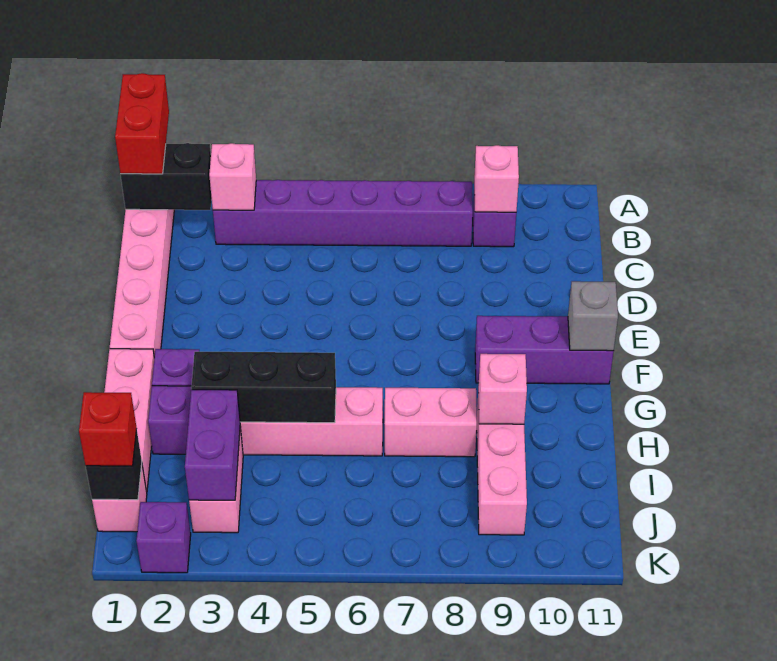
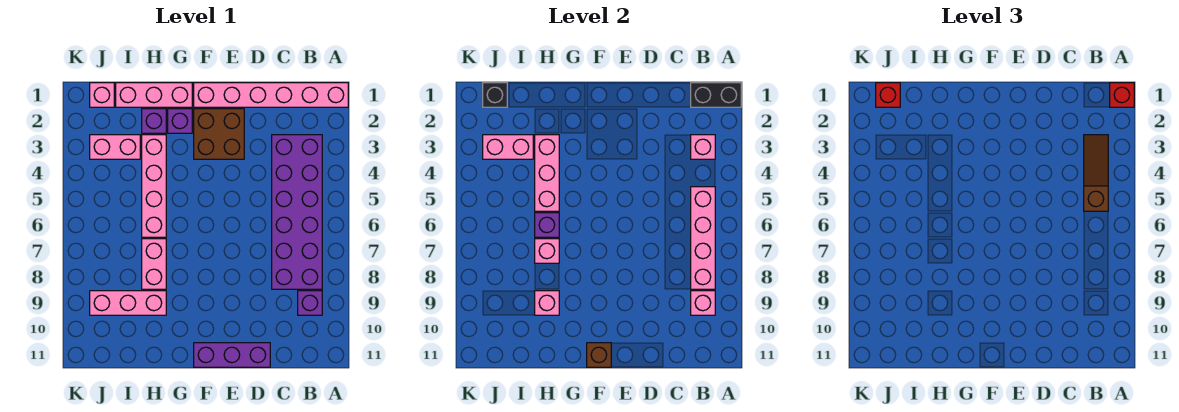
red brick A1:B1 level 3 -> red brick A1 level 3
black brick B1:B2 level 2 -> black brick A1:B1 level 2
purple brick B3:B8 level 1 -> purple brick B3:C8 level 1
none -> brown slope B3:B5 level 3 top 5
none -> pink brick B5:B8 level 2
none -> brown brick E2:F3 level 1
purple brick F9:F11 level 1 -> purple brick D11:F11 level 1
grey brick F11 level 2 -> brown brick F11 level 2
black brick H3:H5 level 2 -> pink brick H3:H5 level 2
none -> pink brick H7 level 2
purple brick I3:J3 level 2 -> pink brick I3:J3 level 2
purple brick K2 level 1 -> purple brick H6 level 2

